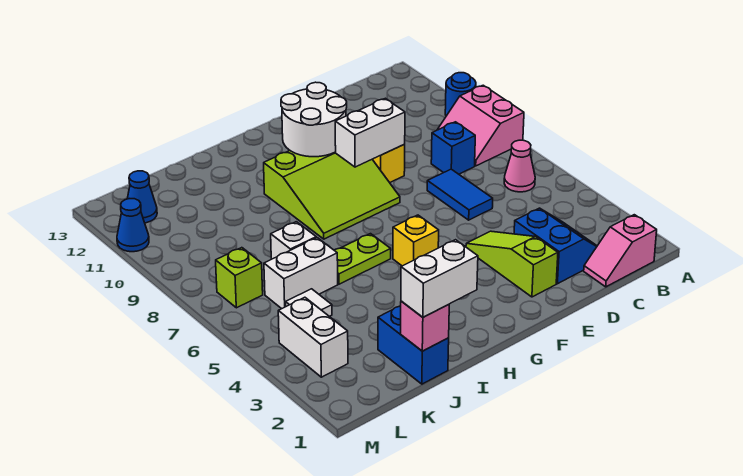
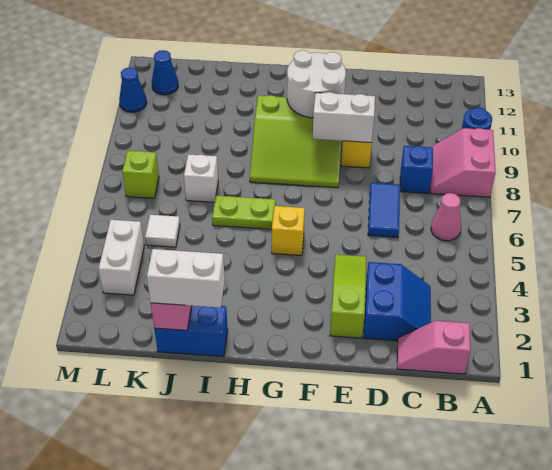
blue brick J1:J2 level 1 -> blue brick I1:J1 level 1
white brick J6:K6 level 1 -> none

